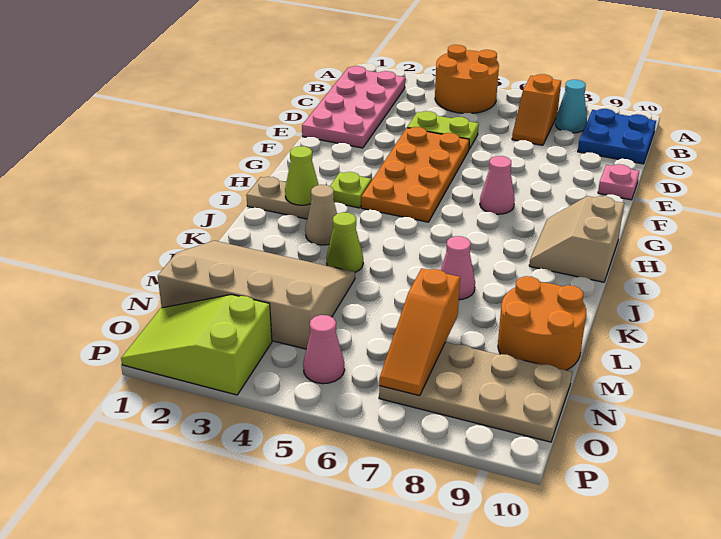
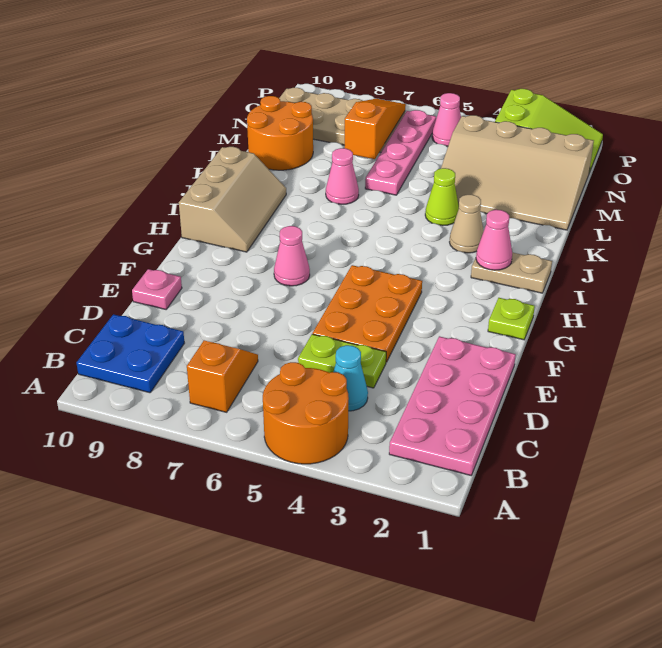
cyan cone B8 level 1 -> cyan cone C4 level 1
orange plate E4:H5 level 1 -> orange plate E4:G5 level 1
lime plate H3 level 1 -> lime plate G1 level 1
tan slope H9:I10 level 1 top 10 -> tan slope H9:J10 level 1 top 10
lime cone I2 level 2 -> pink cone I2 level 2
none -> pink plate L6:O6 level 1

